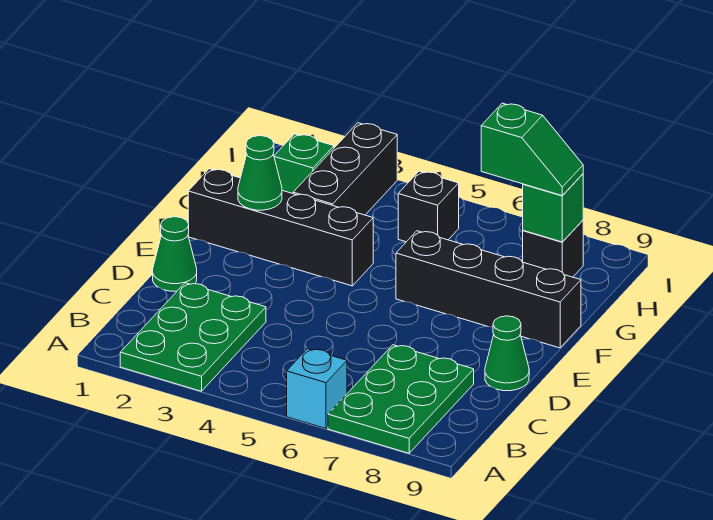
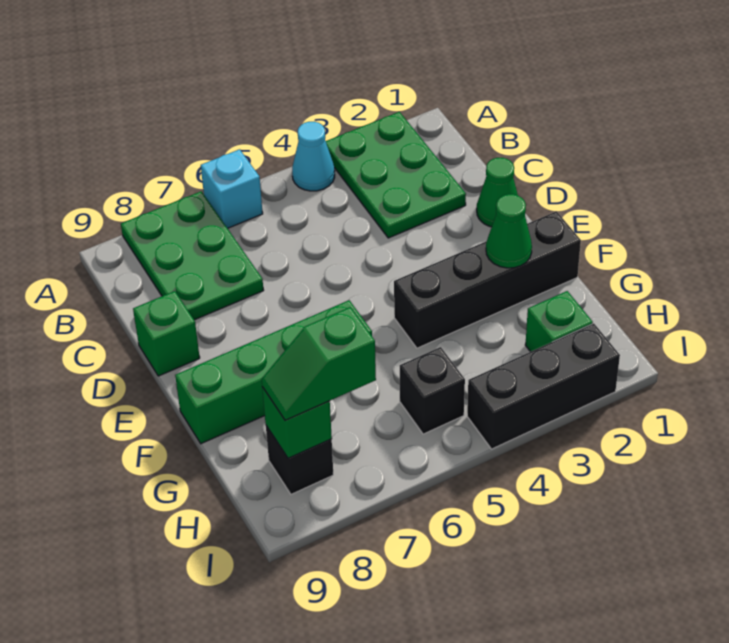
none -> cyan cone A4 level 1
green cone D9 level 1 -> green brick D9 level 1
black brick F6:F9 level 1 -> green brick F6:F9 level 1
black brick G3:I3 level 1 -> black brick I2:I4 level 1

